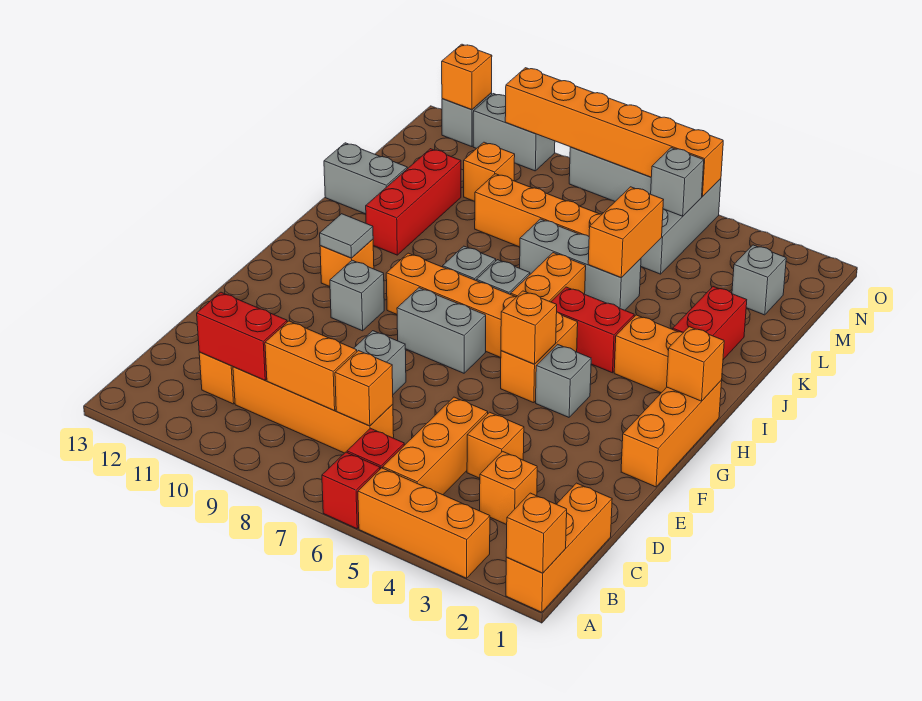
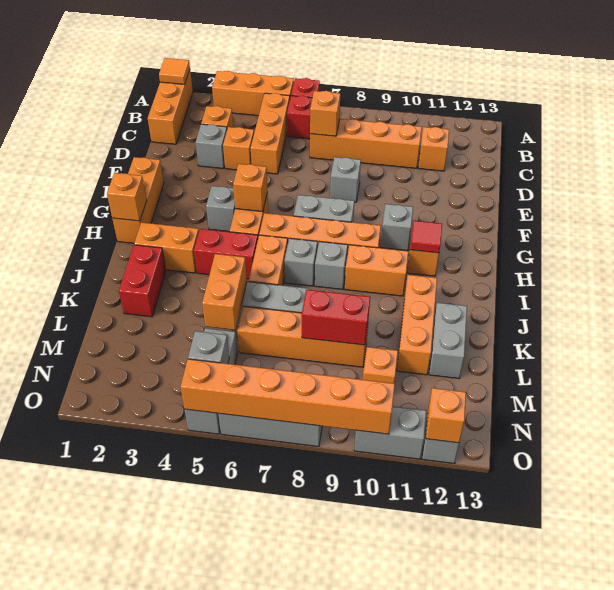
orange brick A1 level 2 -> orange tile A1 level 2
orange brick C8:C9 level 2 -> orange brick I9:I10 level 1
red brick C10:C11 level 2 -> red brick L8:L9 level 2
grey tile H11 level 2 -> red tile H11 level 2
red brick J11:L11 level 1 -> orange brick J11:L11 level 1
grey brick K12:K13 level 1 -> grey brick K12:L12 level 1
grey brick M2 level 1 -> grey brick D3 level 1

